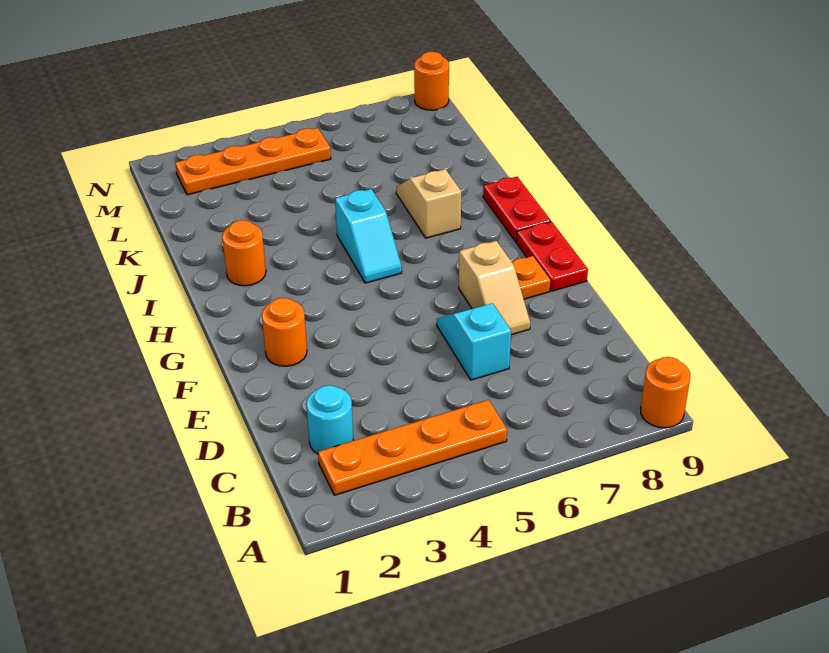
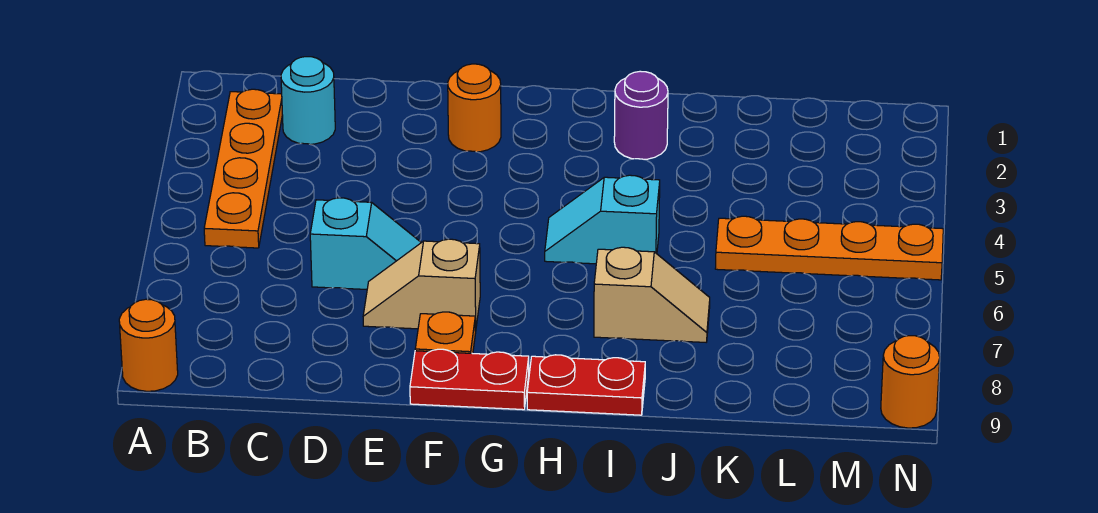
orange round brick I2 level 1 -> purple round brick I2 level 1
orange plate M2:M5 level 1 -> orange plate K5:N5 level 1

